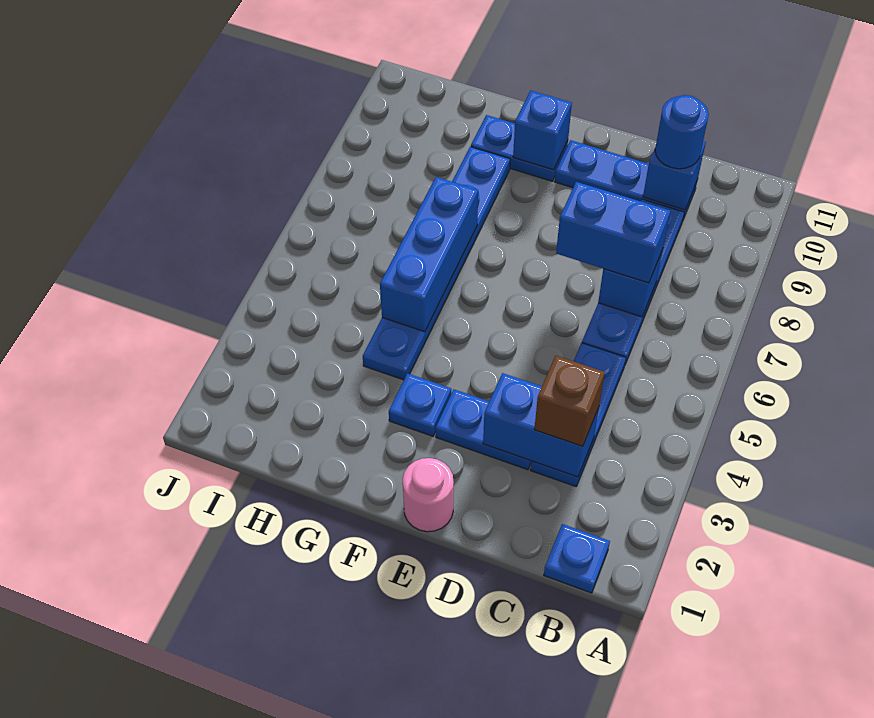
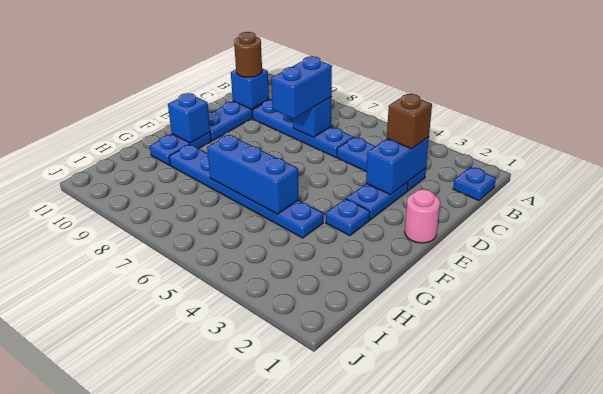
blue round brick C10 level 3 -> brown round brick C10 level 3

